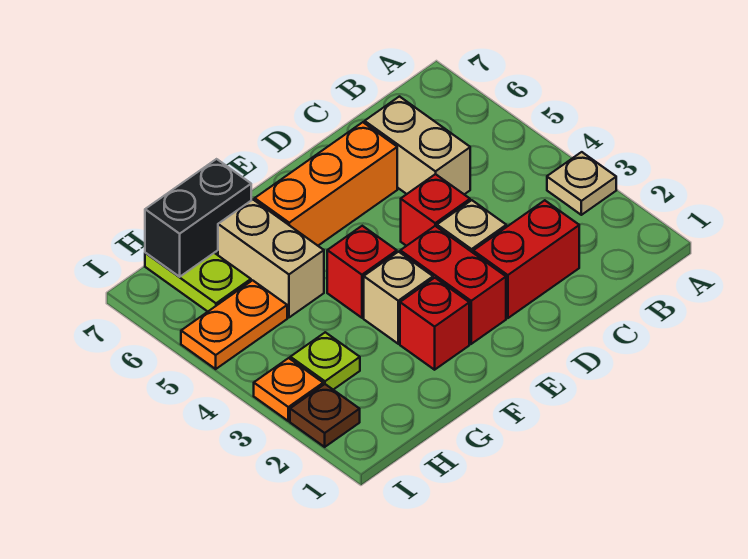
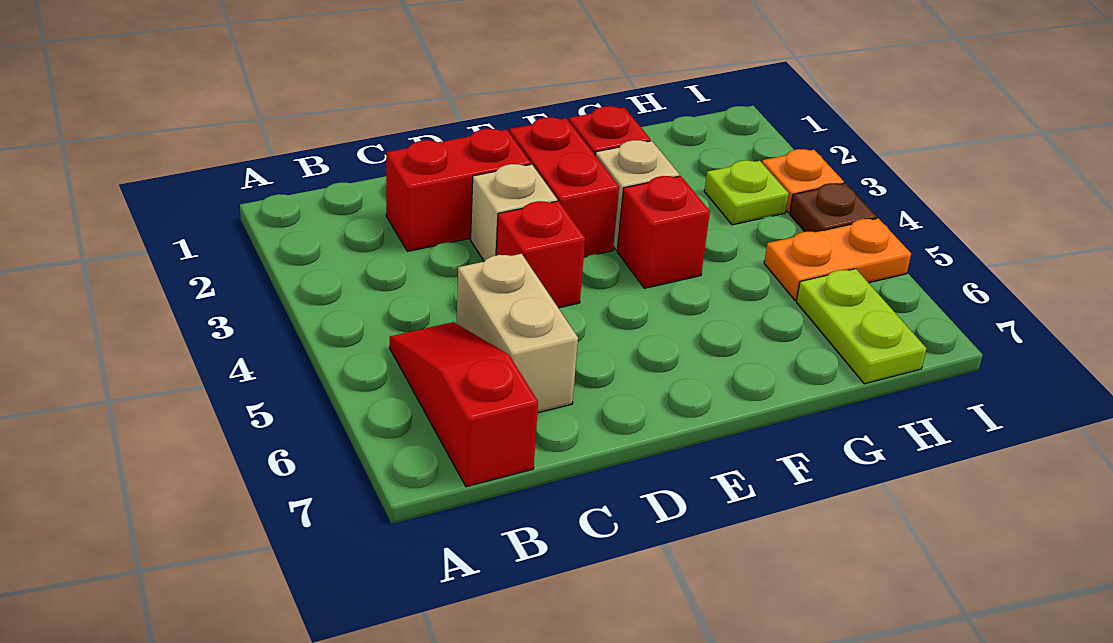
tan plate A3 level 1 -> none
none -> red slope B5:B7 level 1 top 7
orange brick D6:F6 level 1 -> none
tan brick G5:G6 level 1 -> none
black brick G7:H7 level 2 -> none
brown plate I2 level 1 -> brown plate I4 level 1

